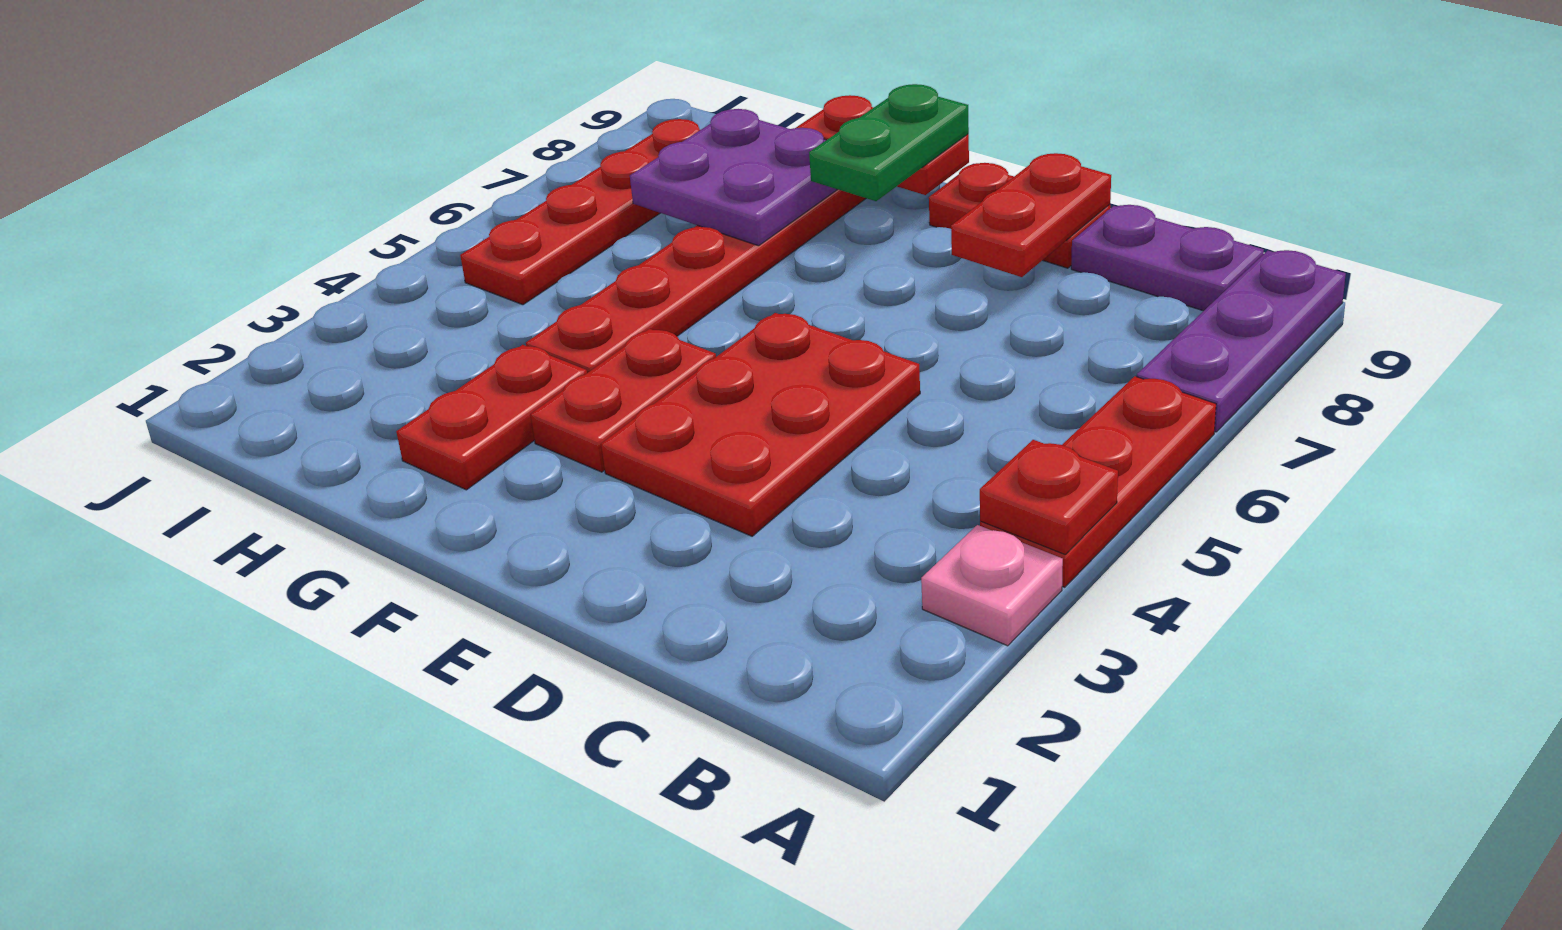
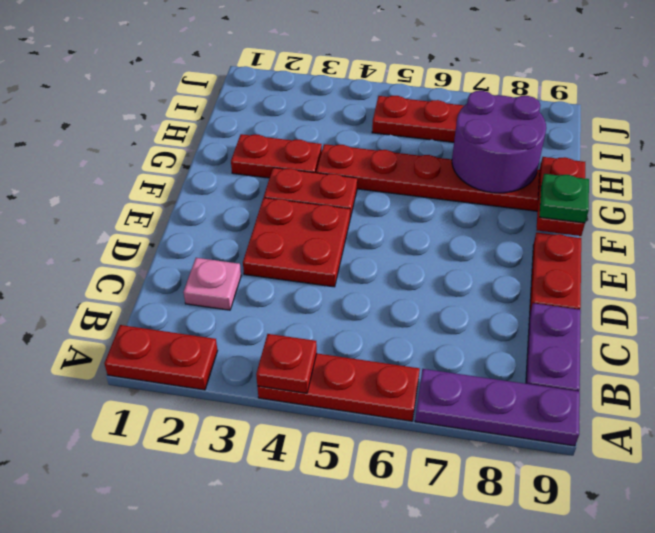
pink plate A3 level 1 -> pink plate C2 level 1
red plate D3:E5 level 1 -> red plate D3:E4 level 1
red plate D8:D9 level 2 -> red plate A1:A2 level 1
green plate F8:F9 level 3 -> green plate F9 level 3
purple plate G7:H8 level 2 -> purple round brick G7:H8 level 2

